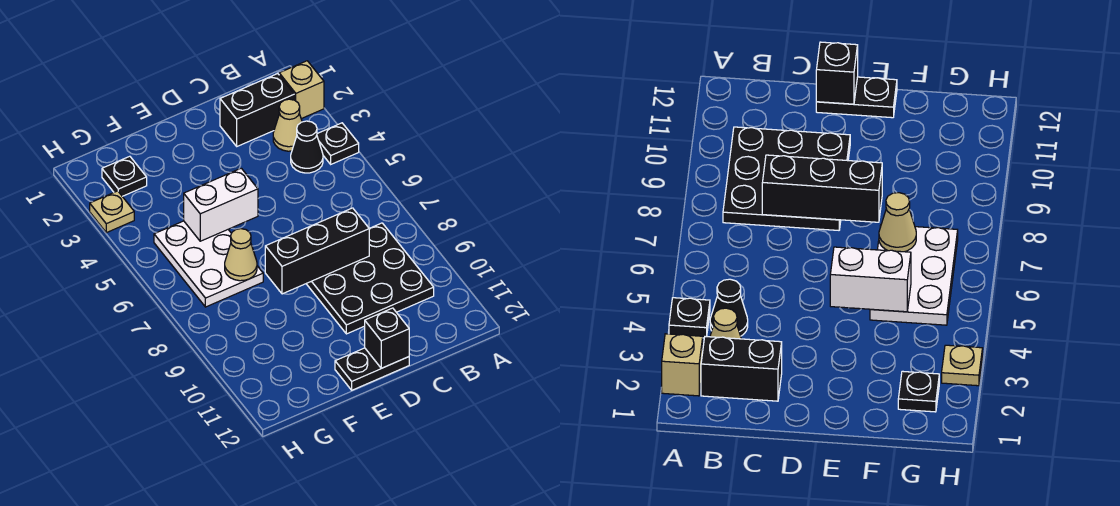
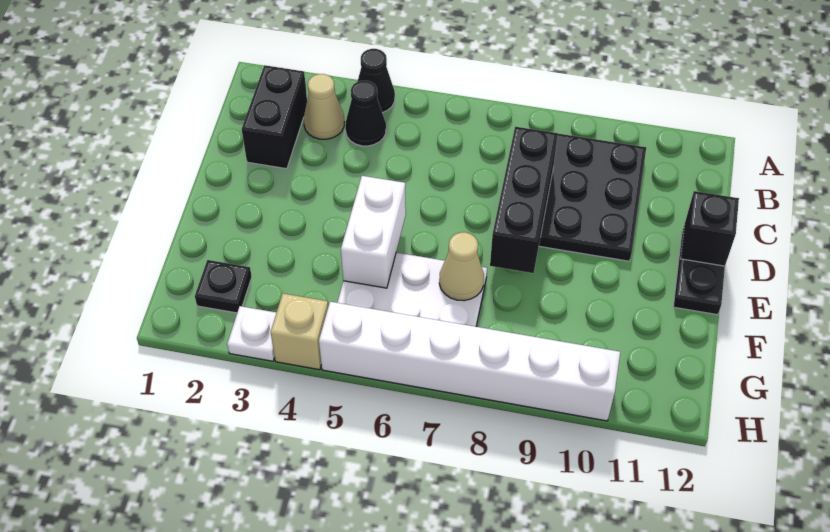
tan brick A2 level 1 -> tan brick H4 level 1
black plate A4 level 1 -> black cone A4 level 1
tan plate H3 level 1 -> white plate H3 level 1
none -> white brick H5:H10 level 1

